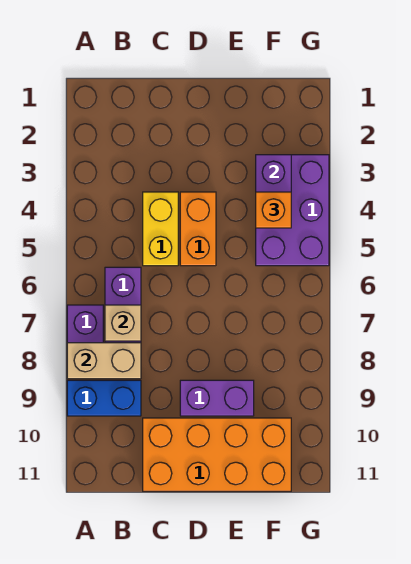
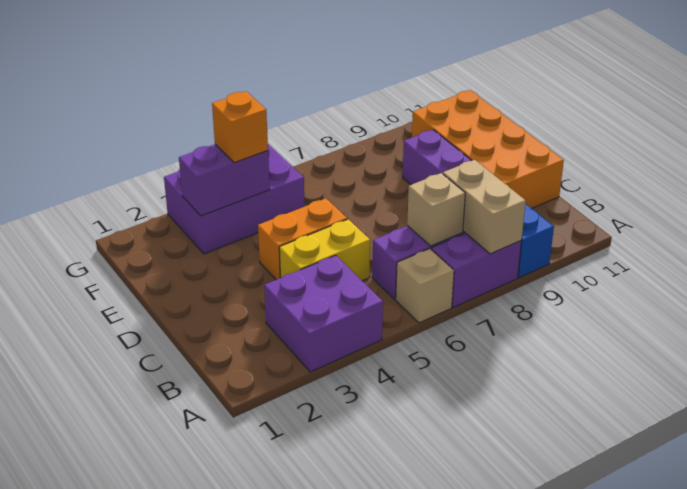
none -> purple brick A3:B4 level 1
none -> tan brick A6 level 1

